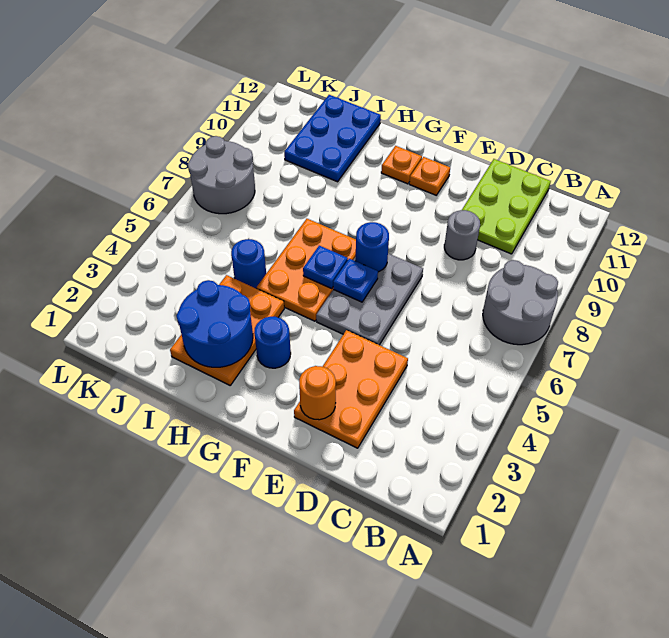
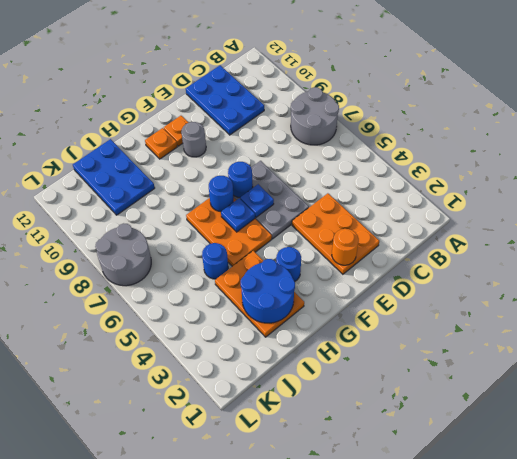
lime plate C10:D12 level 1 -> blue plate C10:D12 level 1
grey round brick D9 level 1 -> grey round brick F10 level 1
none -> blue round brick G7 level 2

